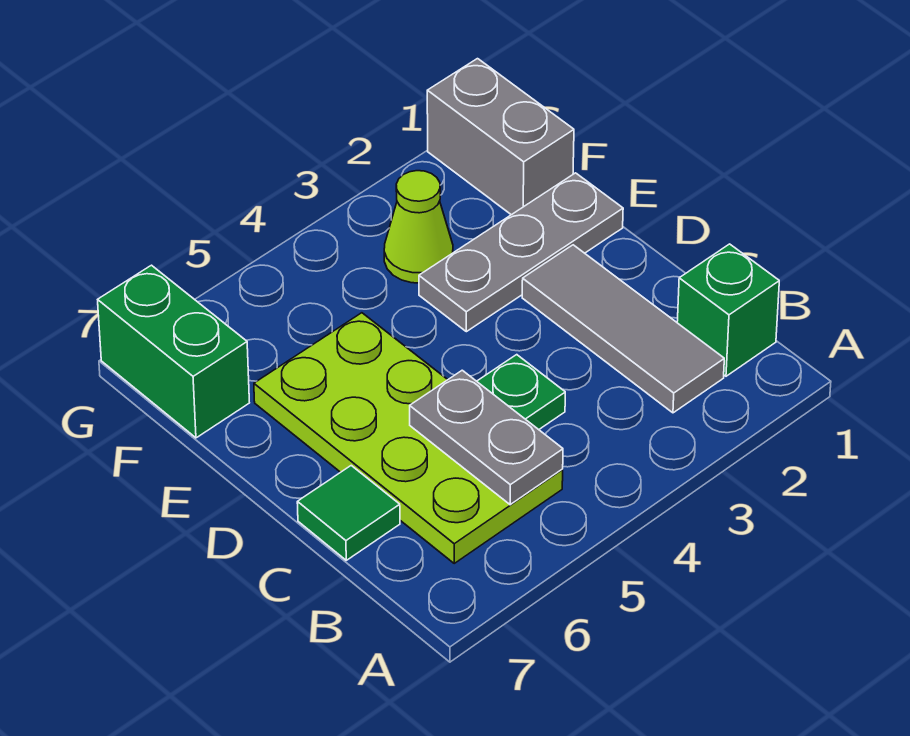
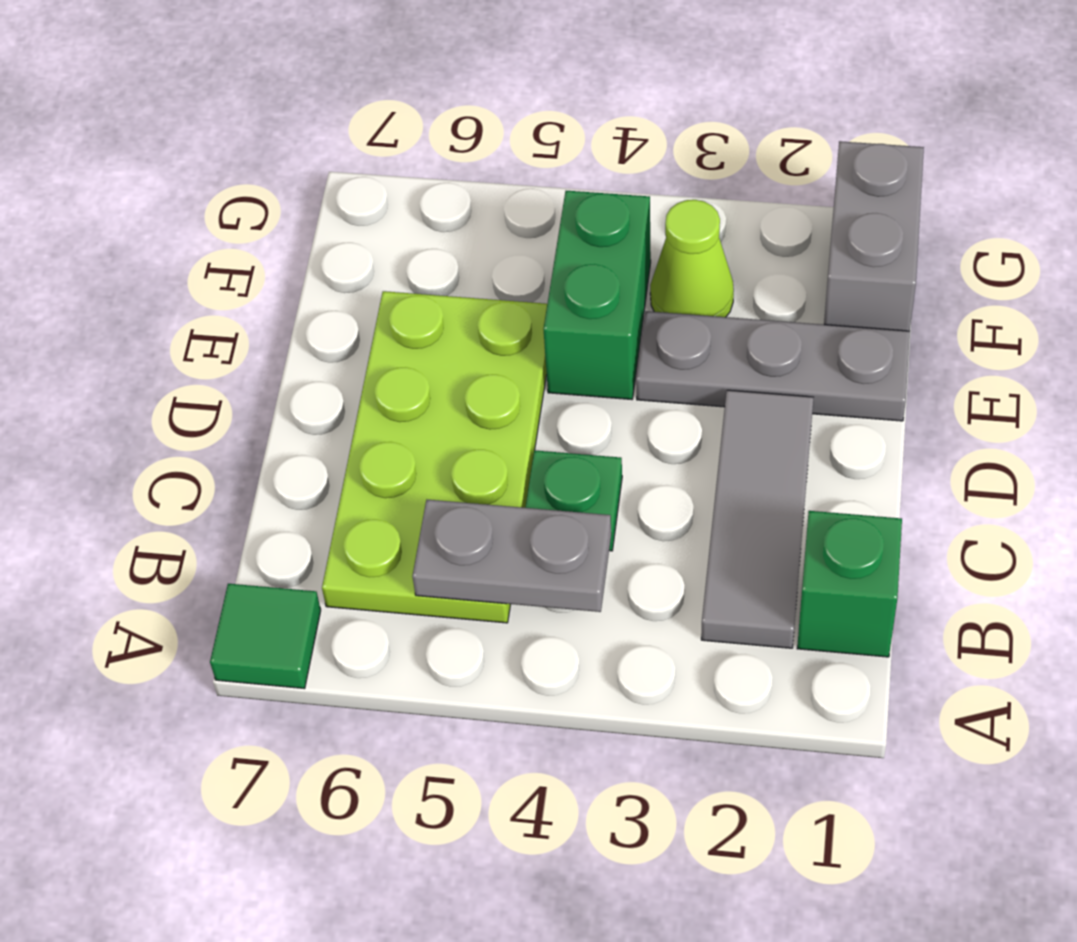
grey plate B5:C5 level 2 -> grey plate B4:B5 level 2
green tile C7 level 1 -> green tile A7 level 1
green brick F7:G7 level 1 -> green brick E4:F4 level 1

